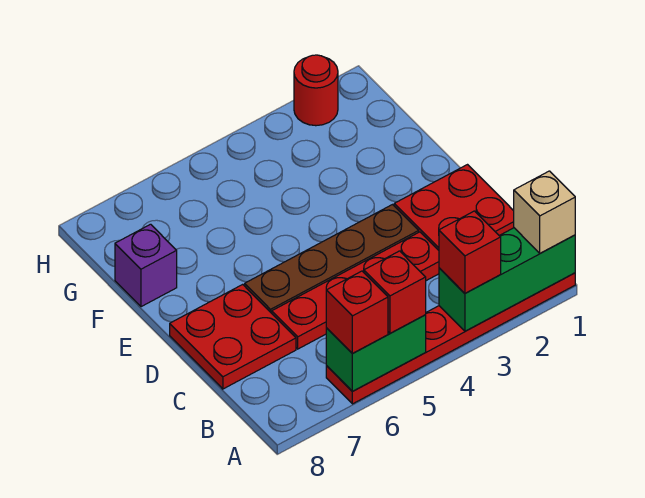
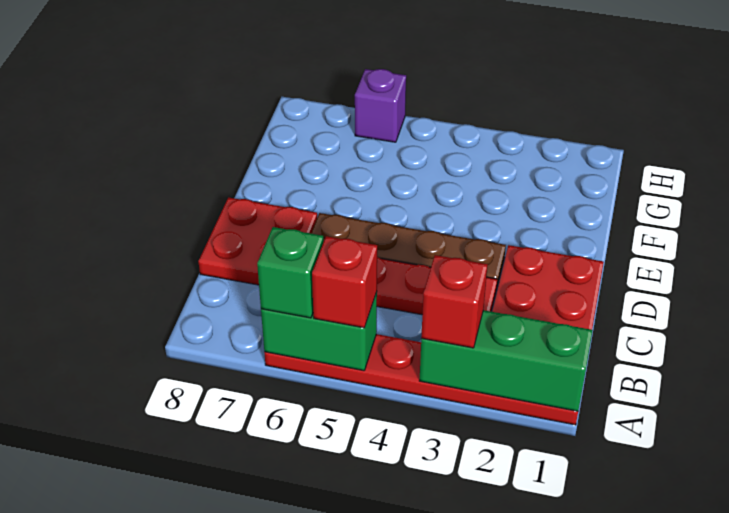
tan brick A1 level 3 -> none
red brick A6 level 3 -> green brick A6 level 3
purple brick F8 level 1 -> purple brick H6 level 1
red round brick H2 level 1 -> none

